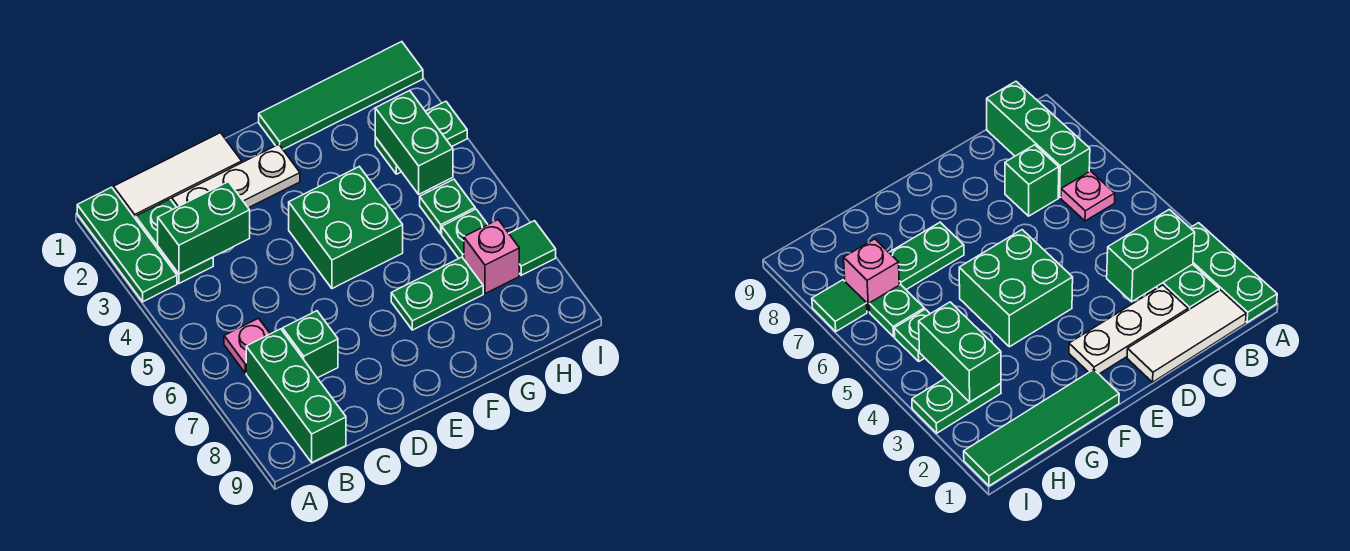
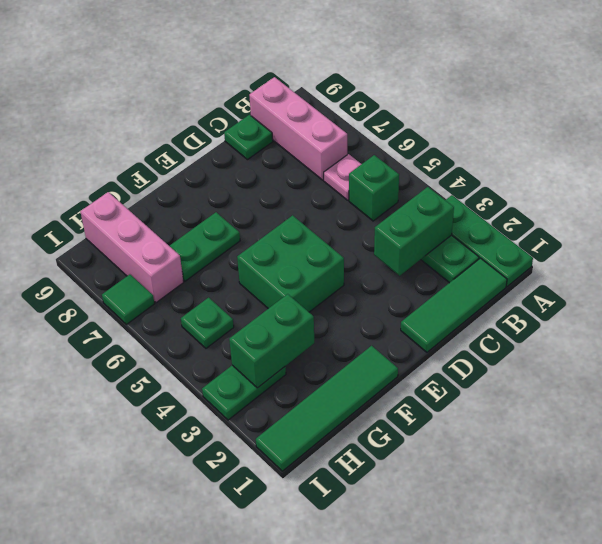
white tile B1:D1 level 1 -> green tile B1:D1 level 1
green brick B7:B9 level 1 -> pink brick B7:B9 level 1
white plate C2:E2 level 1 -> none
green brick C7 level 1 -> green brick B5 level 1
green brick H3:H4 level 2 -> green brick G3:H3 level 2
green plate H6 level 1 -> green plate C9 level 1
pink brick H7 level 1 -> pink brick H7:H9 level 1

